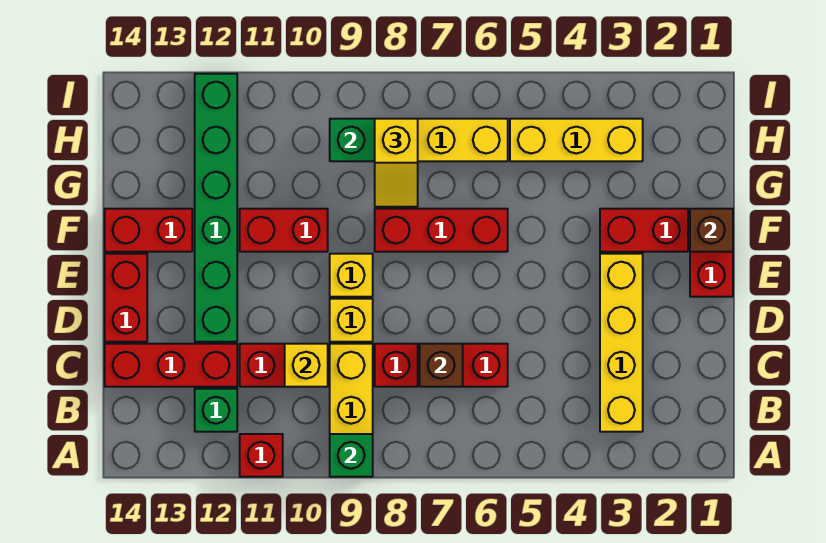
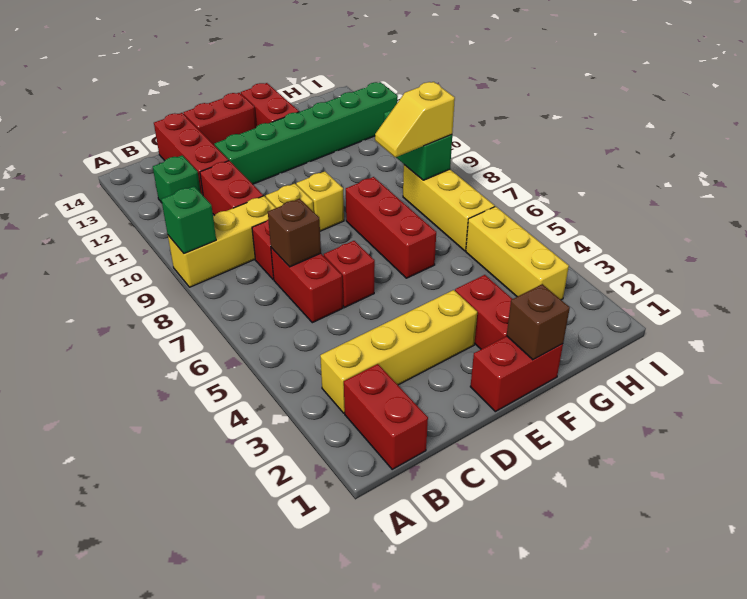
red brick A11 level 1 -> red brick D6 level 1
yellow brick C10 level 2 -> none
red brick F10:F11 level 1 -> red brick B1:B2 level 1

